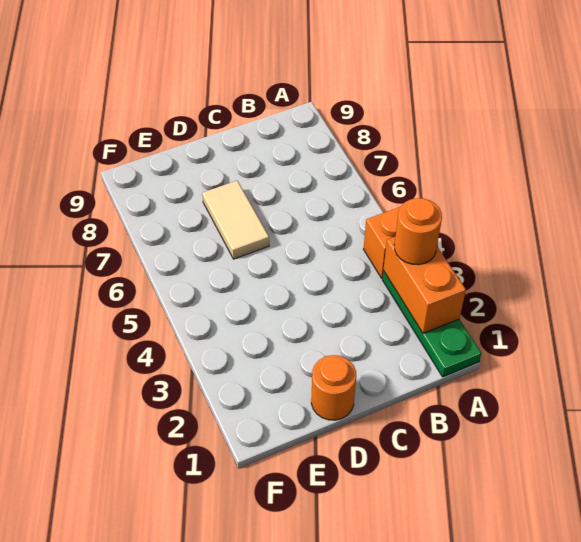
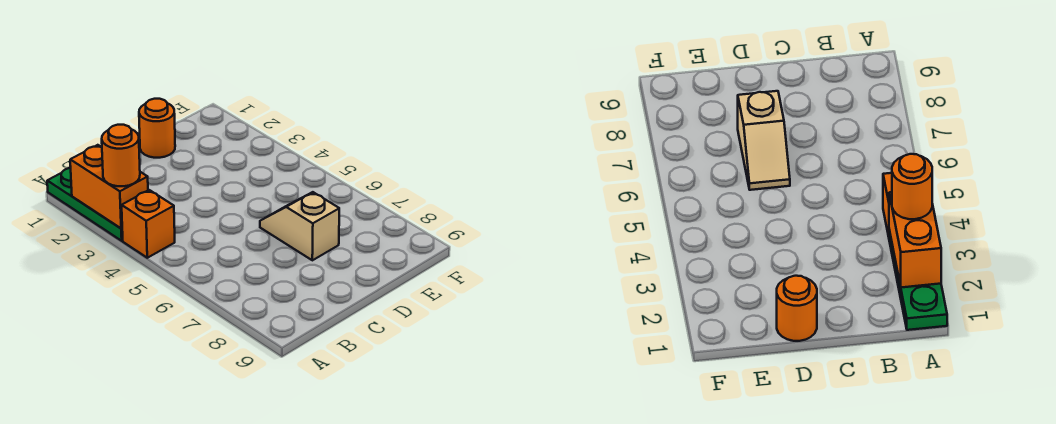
tan tile D6:D7 level 1 -> tan slope D6:D7 level 1 top 7

